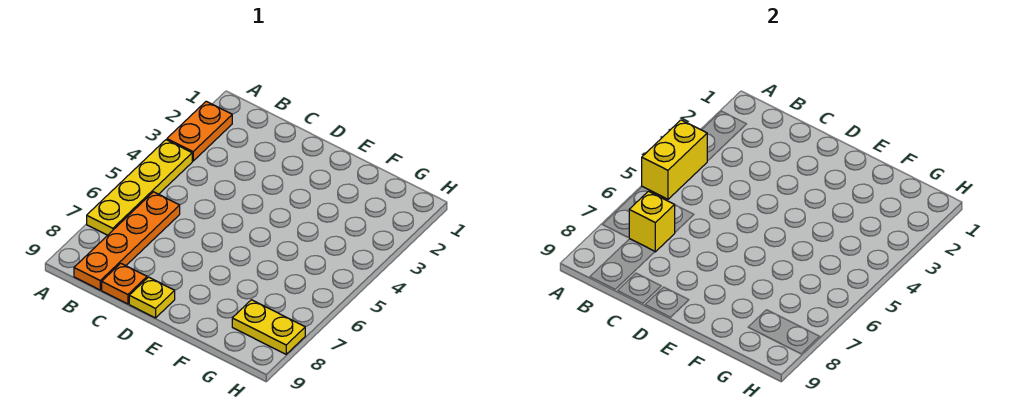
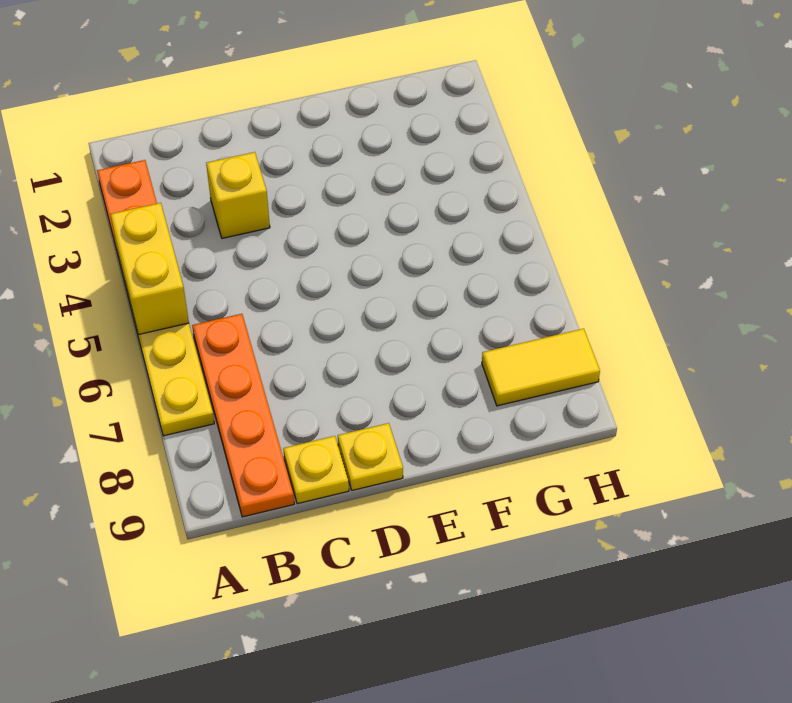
yellow brick B7 level 2 -> yellow brick C3 level 1
orange plate C9 level 1 -> yellow plate C9 level 1
yellow plate G8:H8 level 1 -> yellow tile G8:H8 level 1

